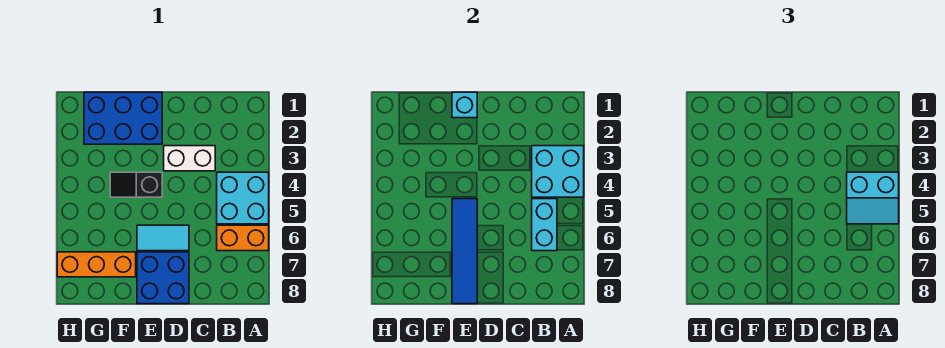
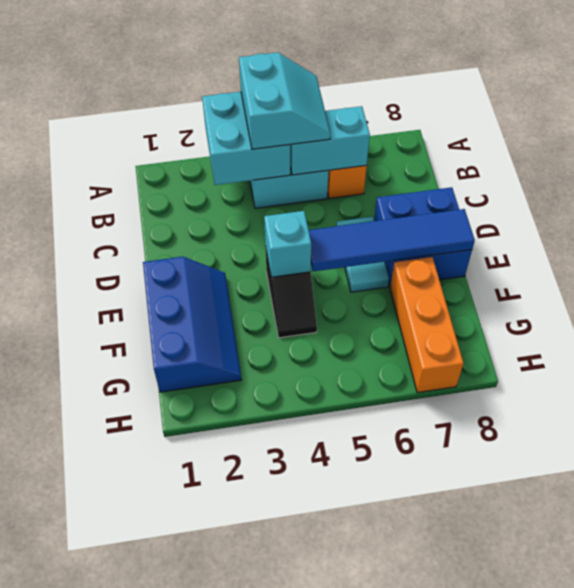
white brick C3:D3 level 1 -> none
blue brick E1:G2 level 1 -> blue slope E1:G2 level 1 top 1
cyan brick E1 level 2 -> cyan brick E4 level 2

